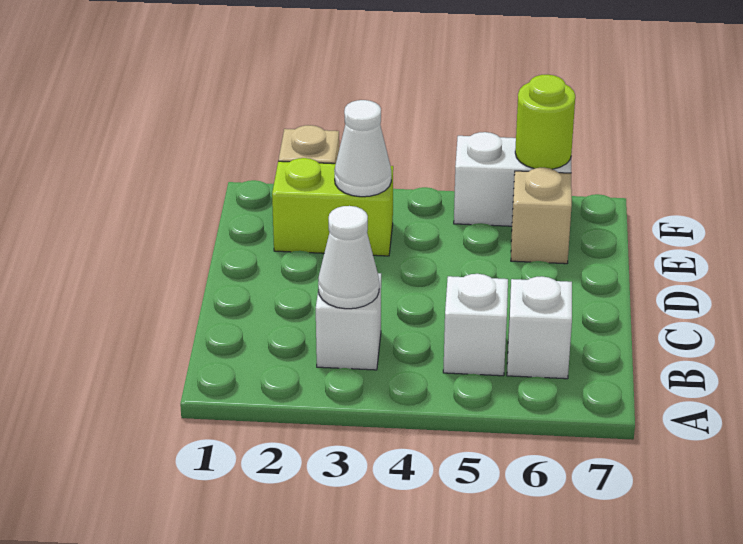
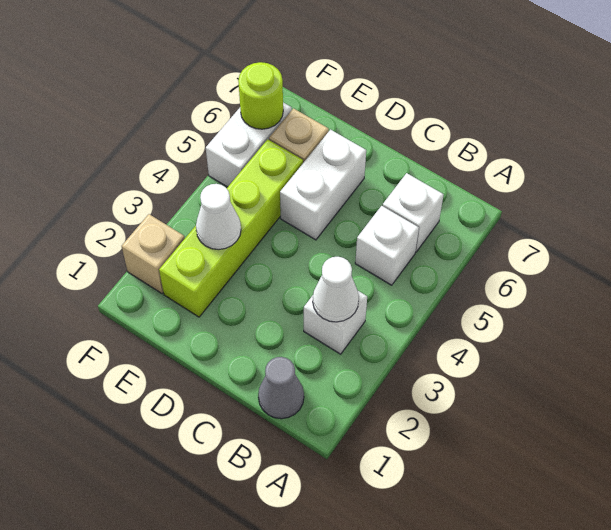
none -> grey cone B1 level 1
none -> white brick D5:D6 level 1
lime brick E2:E3 level 1 -> lime brick E2:E5 level 1

